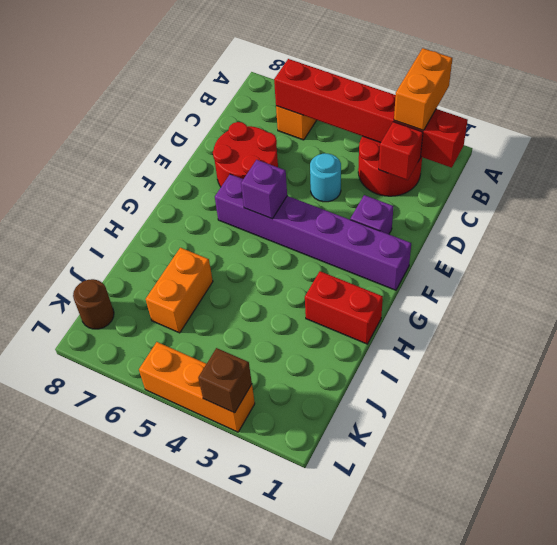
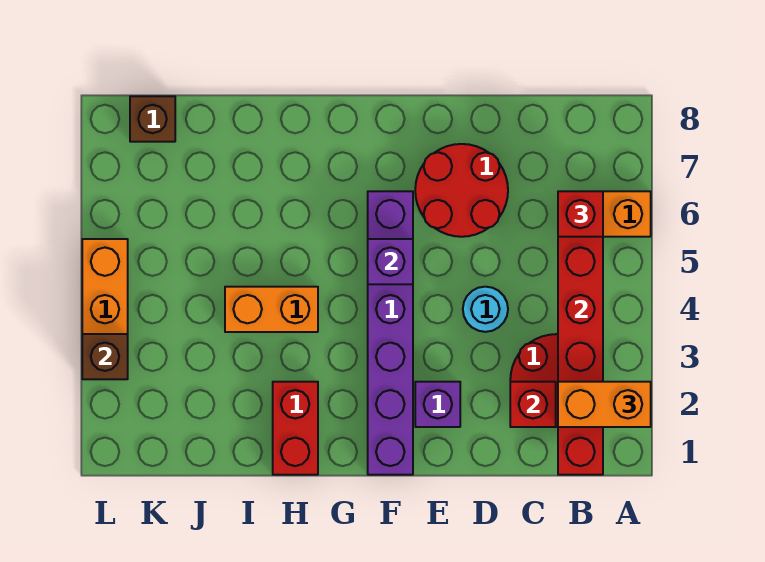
none -> red brick B6 level 3
orange brick I6:J6 level 1 -> orange brick H4:I4 level 1
brown round brick K8 level 1 -> brown brick K8 level 1

